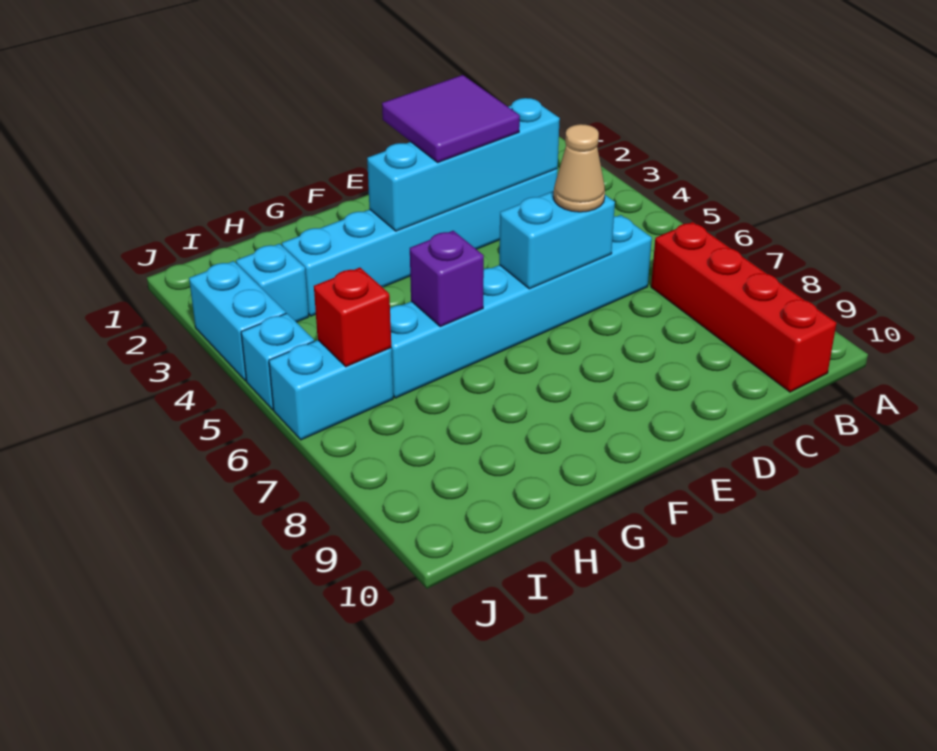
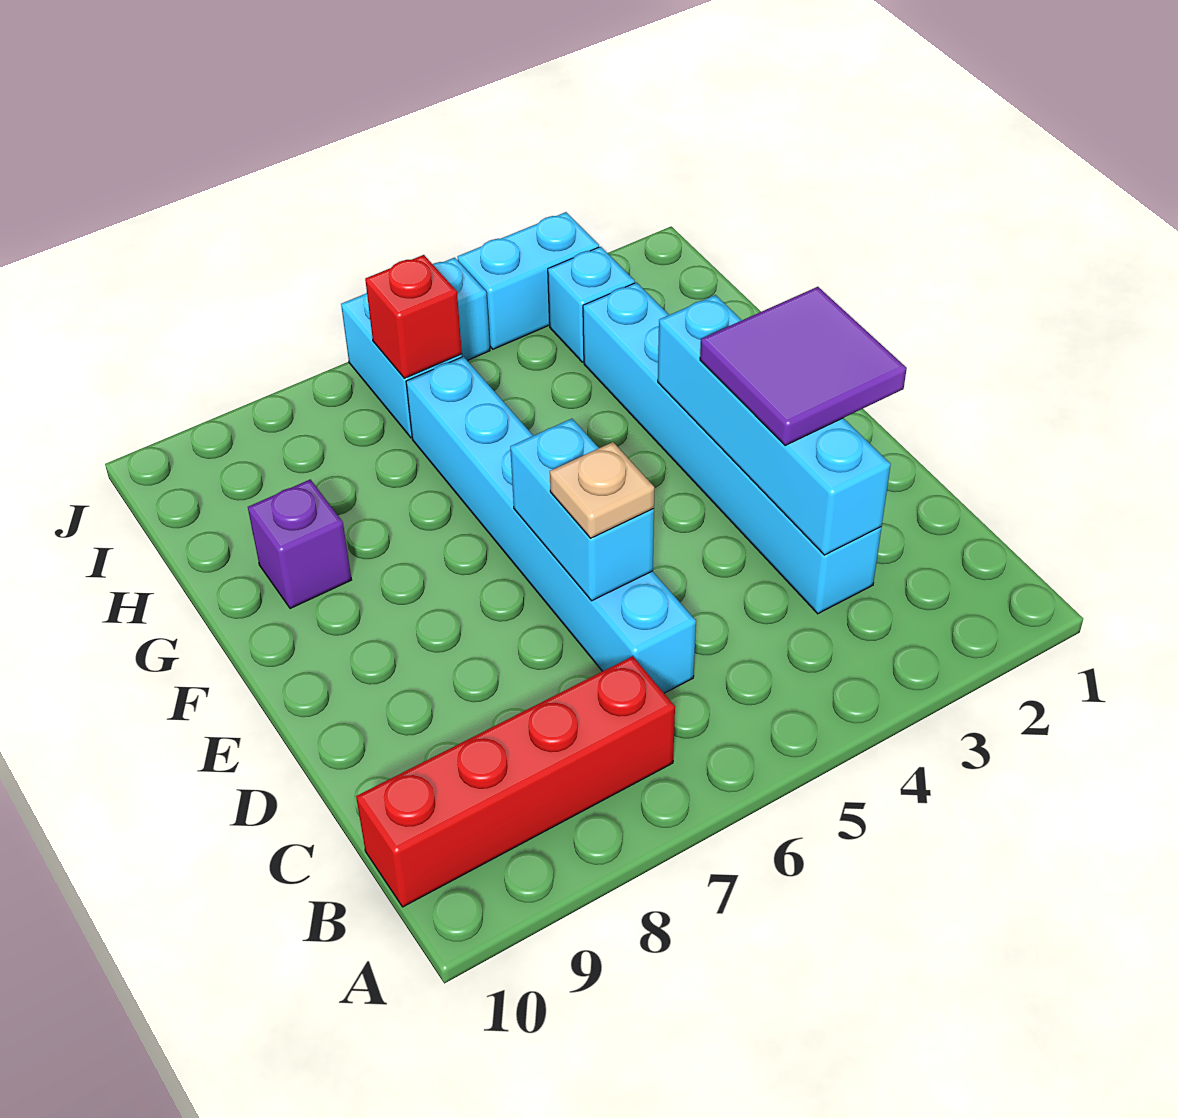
tan cone D6 level 3 -> tan plate D6 level 3
purple brick G6 level 2 -> purple brick G9 level 1

